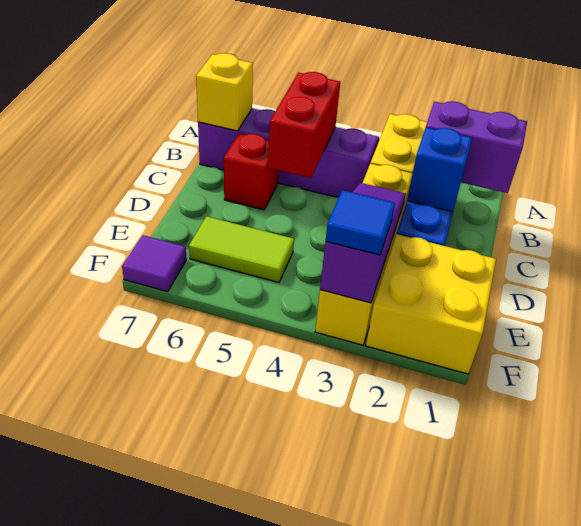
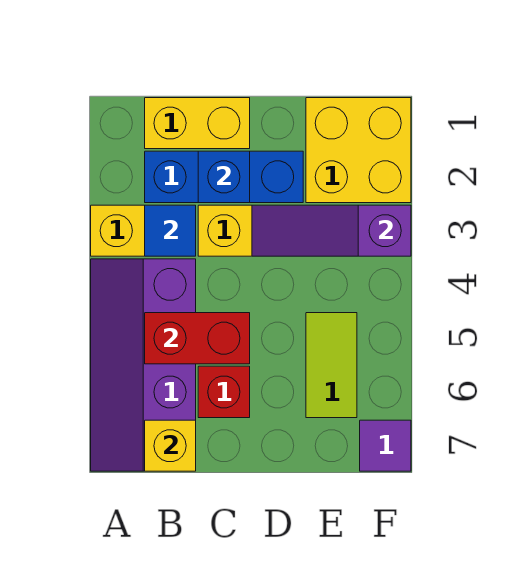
none -> yellow brick B1:C1 level 1
purple brick B1:B2 level 2 -> none
blue tile F3 level 3 -> blue tile B3 level 2

